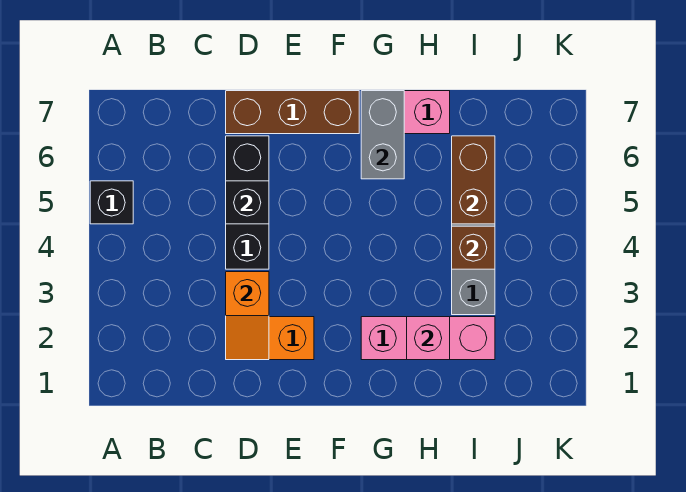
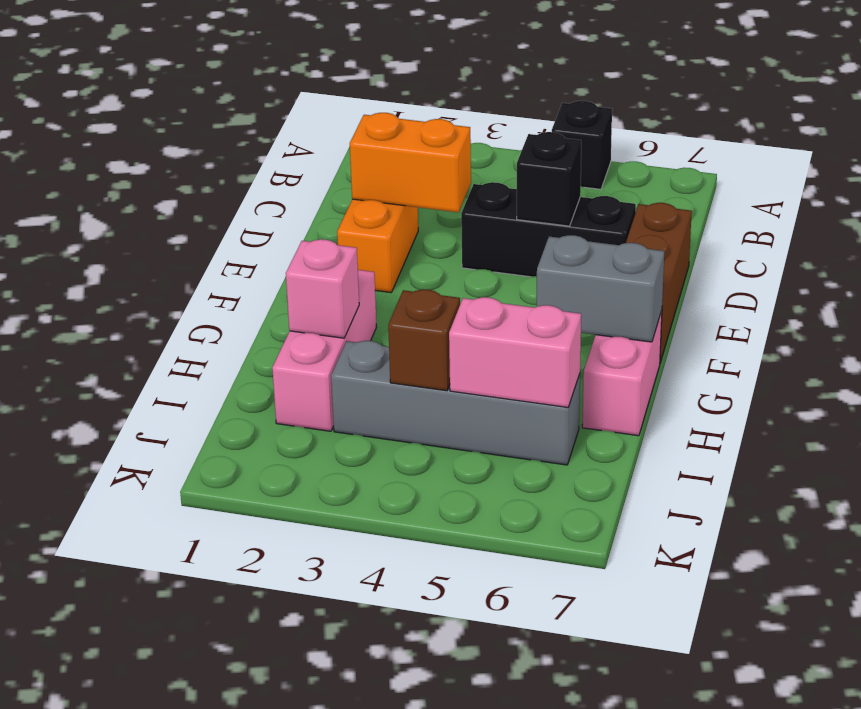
orange slope D2:D3 level 2 top 3 -> orange brick D2:D3 level 2
brown brick I5:I6 level 2 -> pink brick I5:I6 level 2

